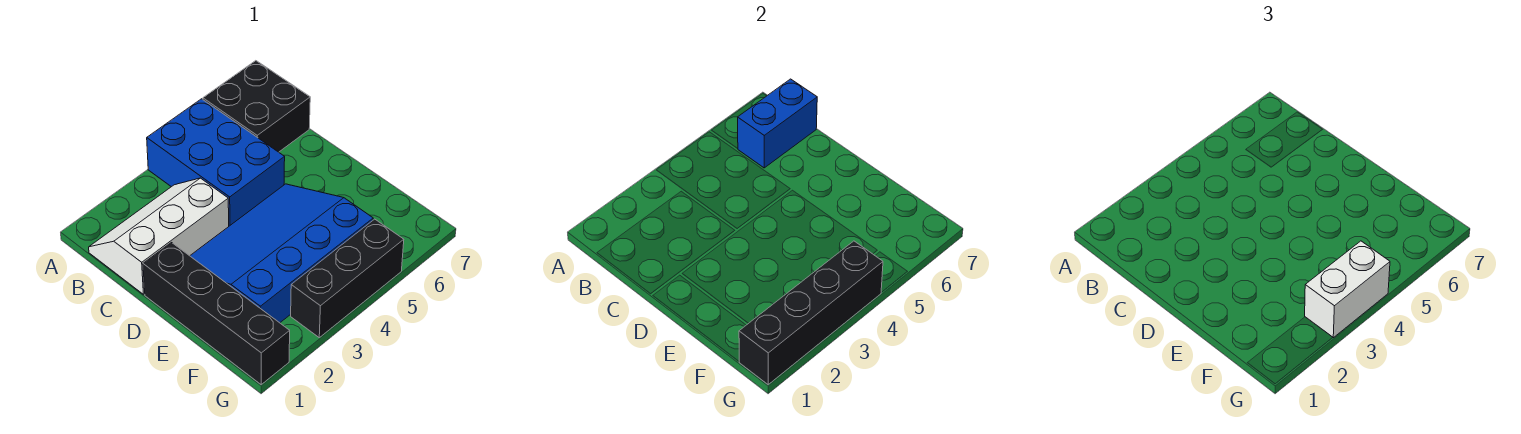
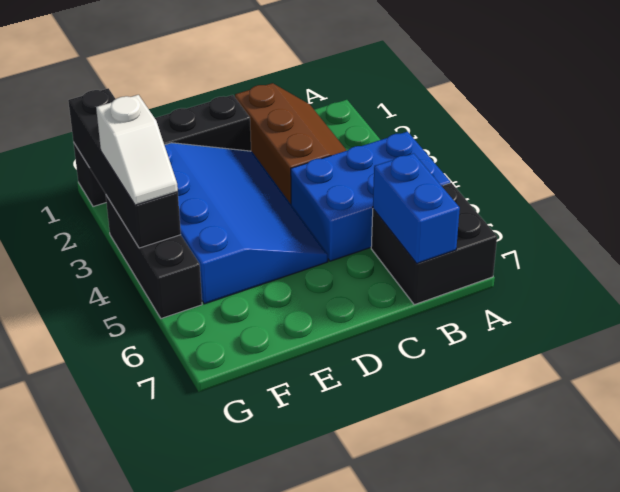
white slope B1:C3 level 1 top C -> brown slope B1:C3 level 1 top C
white brick G3:G4 level 3 -> white slope G3:G4 level 3 top 3

